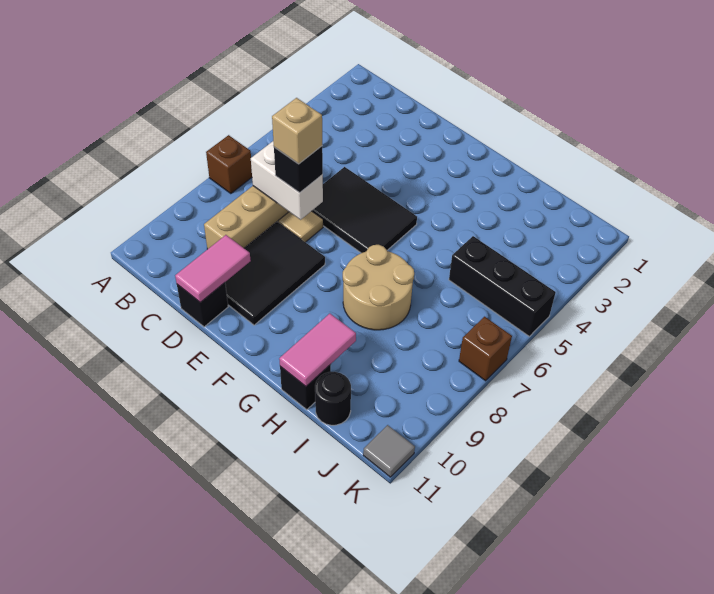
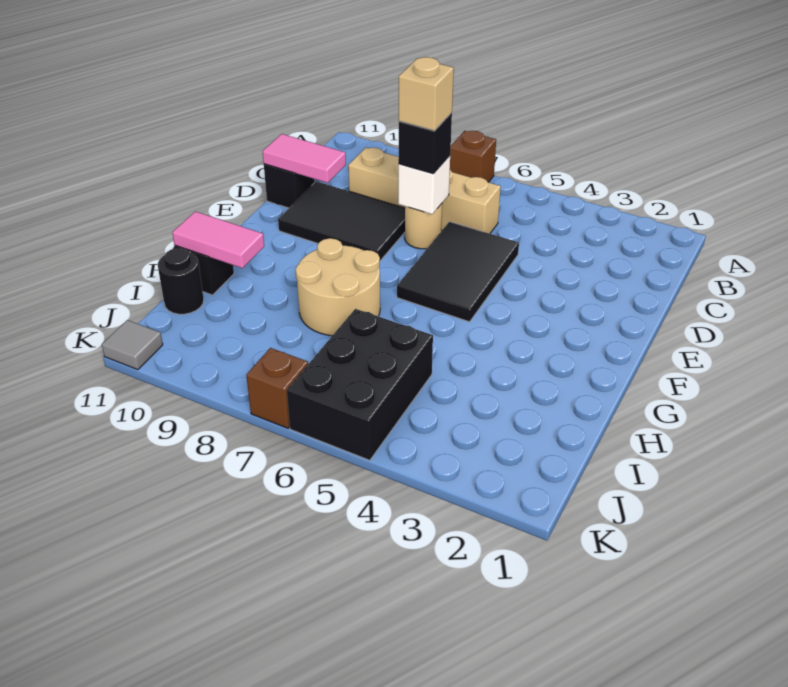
white brick C7:D7 level 2 -> white brick D7 level 2
tan tile D7 level 1 -> tan round brick D7 level 1
black brick I5:K5 level 1 -> black brick I5:K6 level 1

